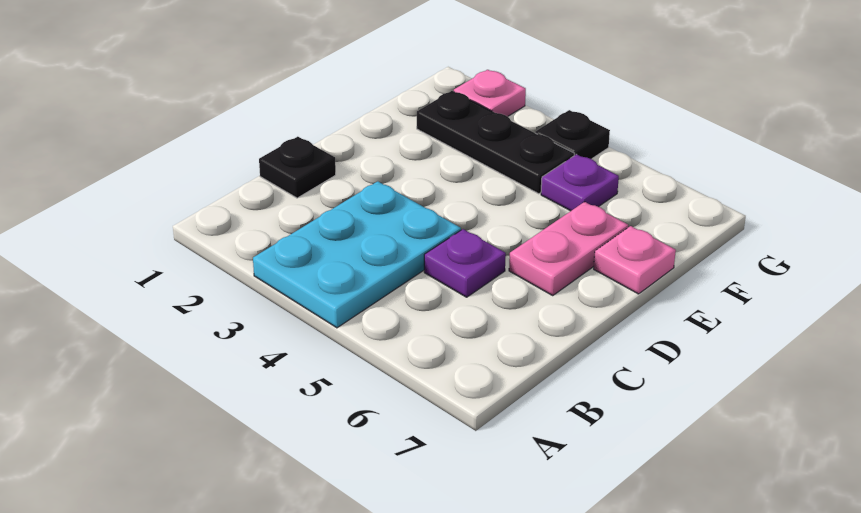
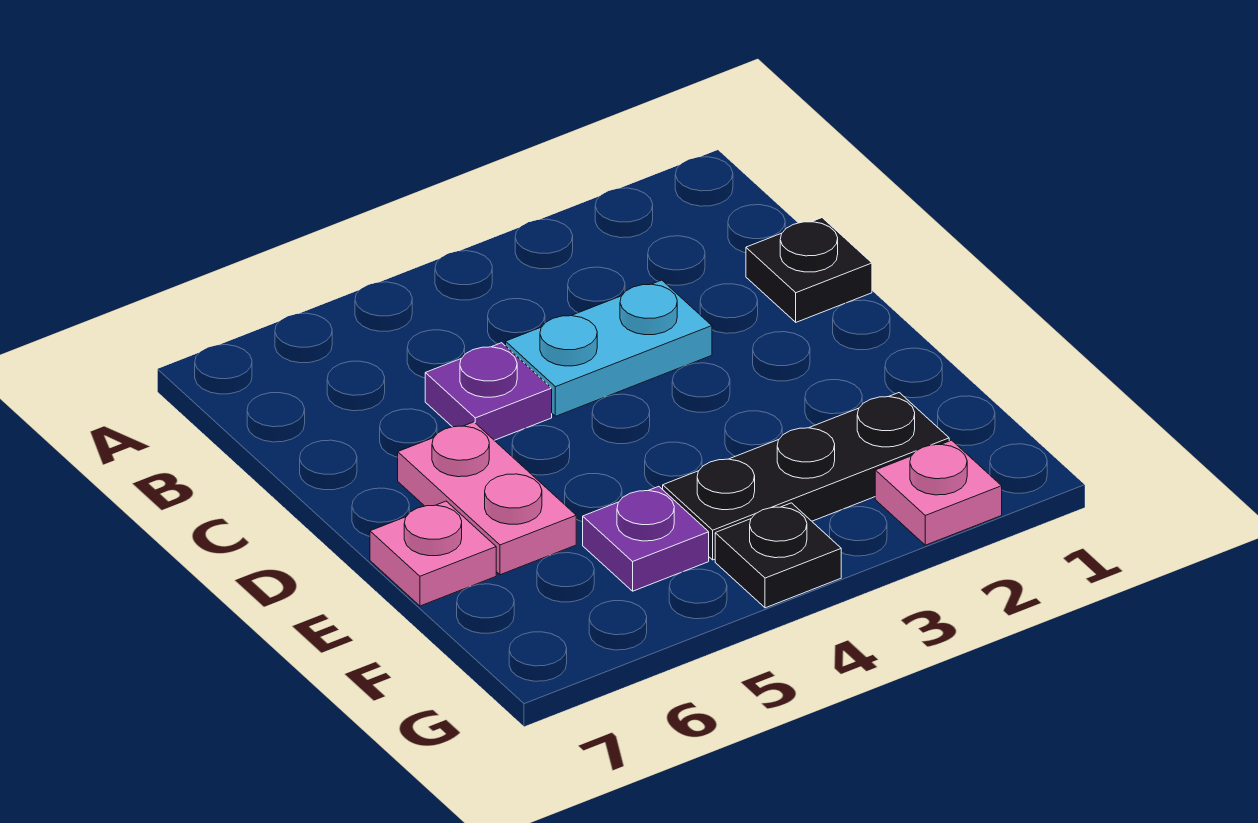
cyan plate A3:C4 level 1 -> cyan plate C3:C4 level 1

